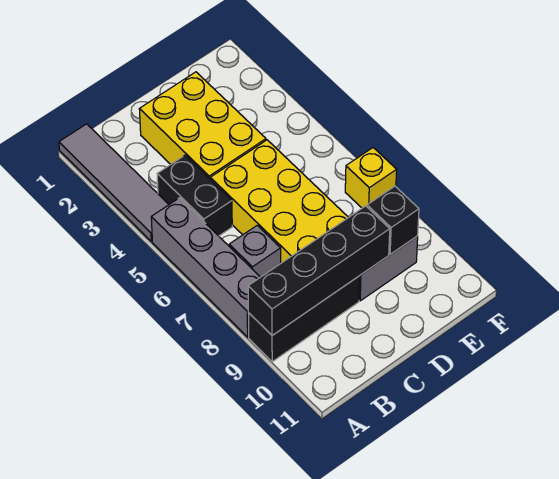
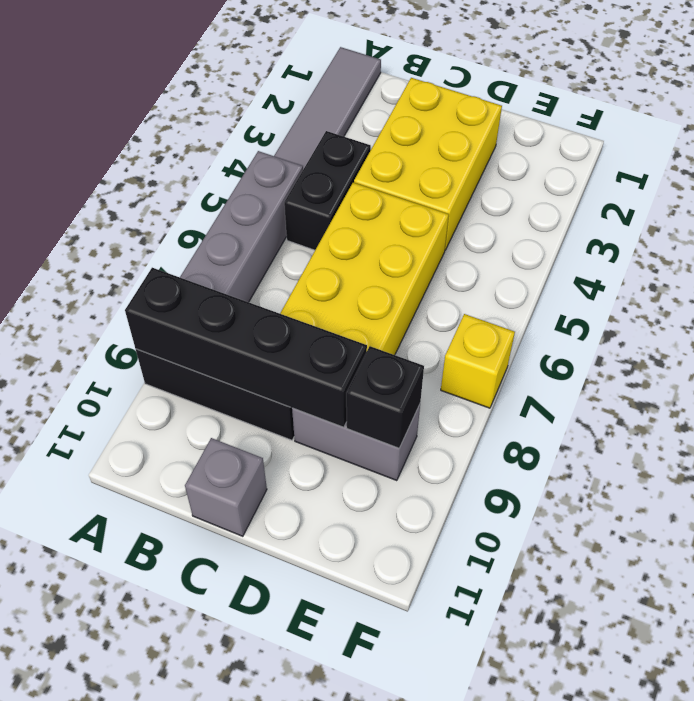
grey brick B7 level 1 -> grey brick C11 level 1

